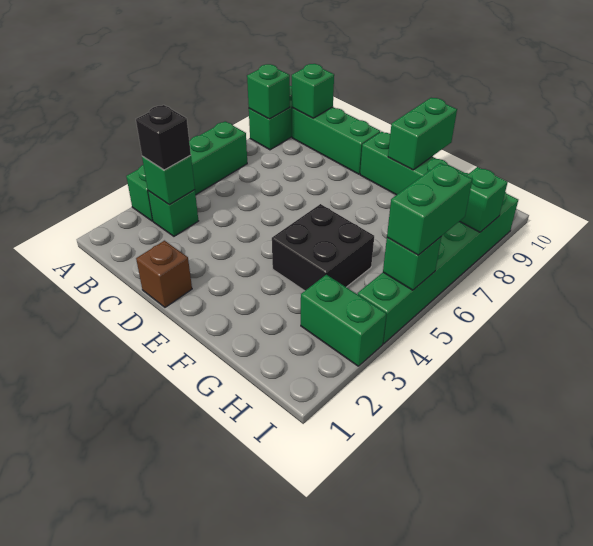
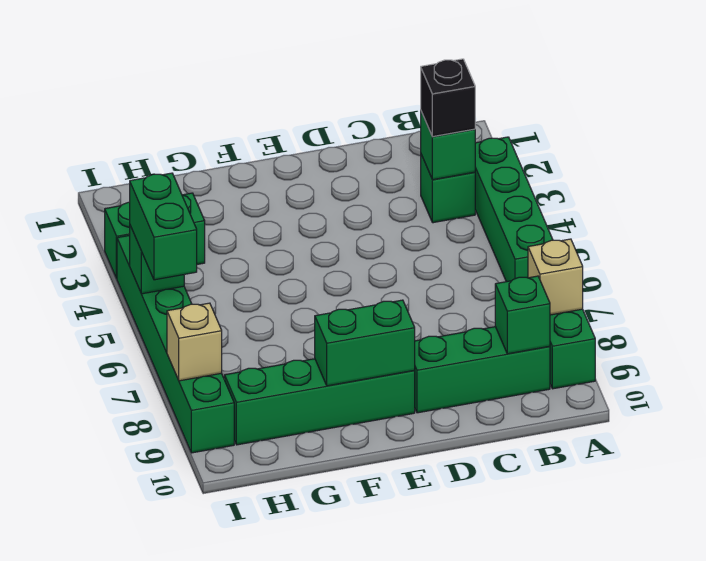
green brick A8 level 2 -> tan brick A8 level 2
brown brick D1 level 1 -> none
black brick F4:G5 level 1 -> none
green brick F9:F10 level 2 -> green brick E9:F9 level 2
green brick I8 level 2 -> tan brick I8 level 2

